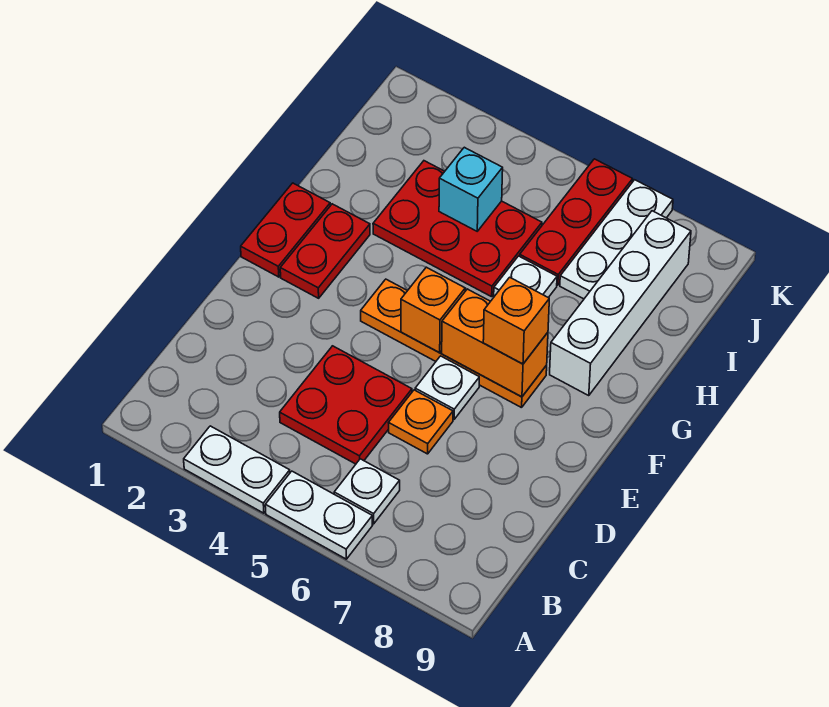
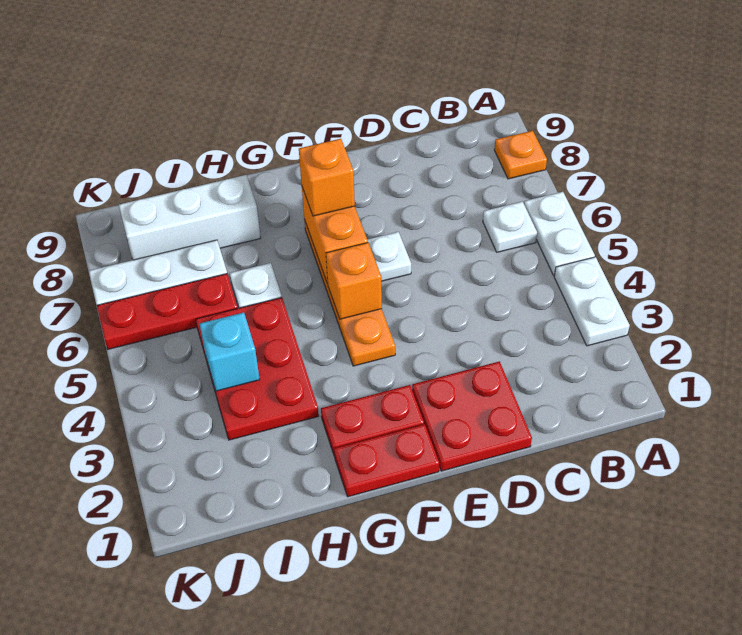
red plate C4:D5 level 1 -> red plate D1:E2 level 1
orange plate D6 level 1 -> orange plate A8 level 1
white brick G8:J8 level 1 -> white brick H8:J8 level 1

